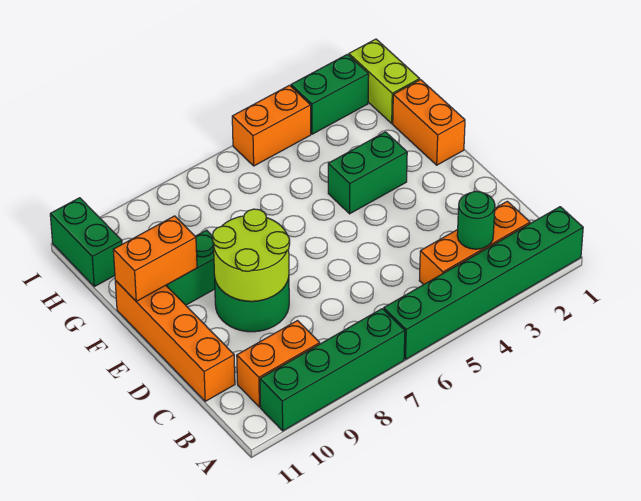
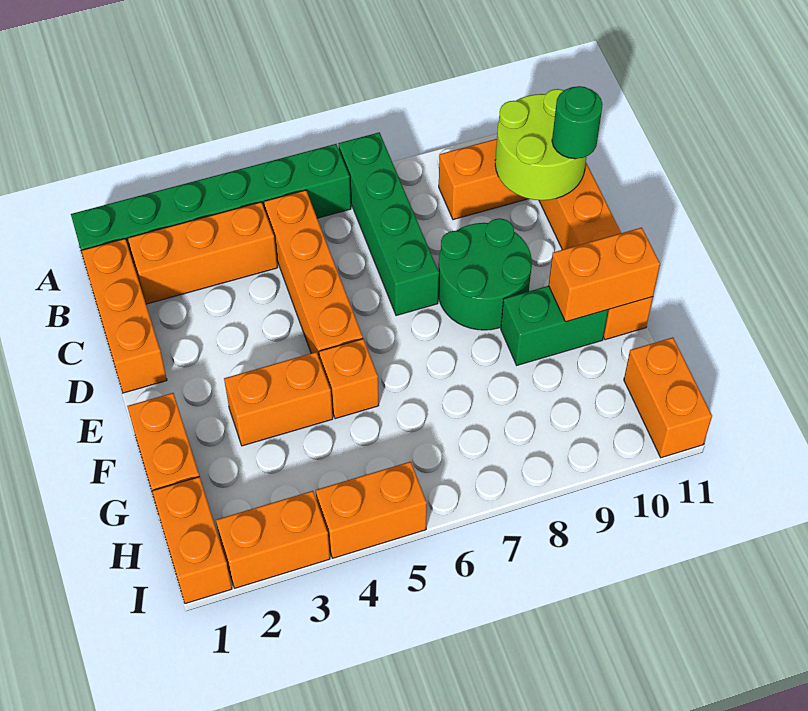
green brick A7:A10 level 1 -> green brick A7:D7 level 1
none -> orange brick B1:D1 level 1
green round brick B3 level 2 -> green round brick C11 level 3
none -> orange brick B5:E5 level 1
lime round brick D8:E9 level 2 -> lime round brick B10:C11 level 2
green brick F3:F4 level 1 -> orange brick F3:F4 level 1
none -> orange brick F5 level 1
lime brick H1:I1 level 1 -> orange brick H1:I1 level 1
green brick H11:I11 level 1 -> orange brick H11:I11 level 1
green brick I2:I3 level 1 -> orange brick I2:I3 level 1

